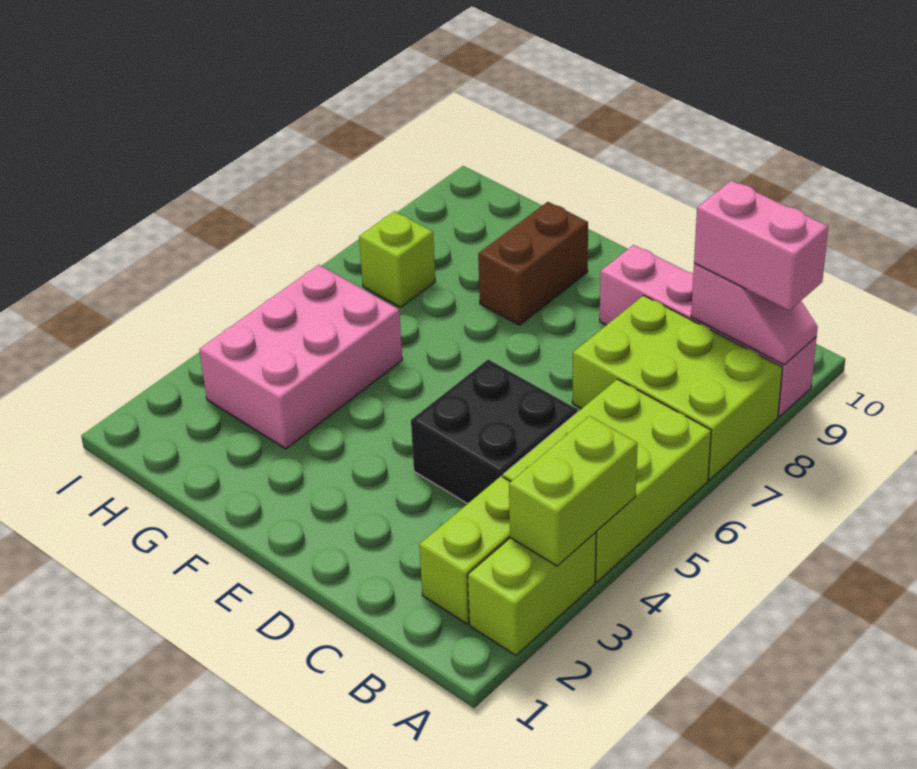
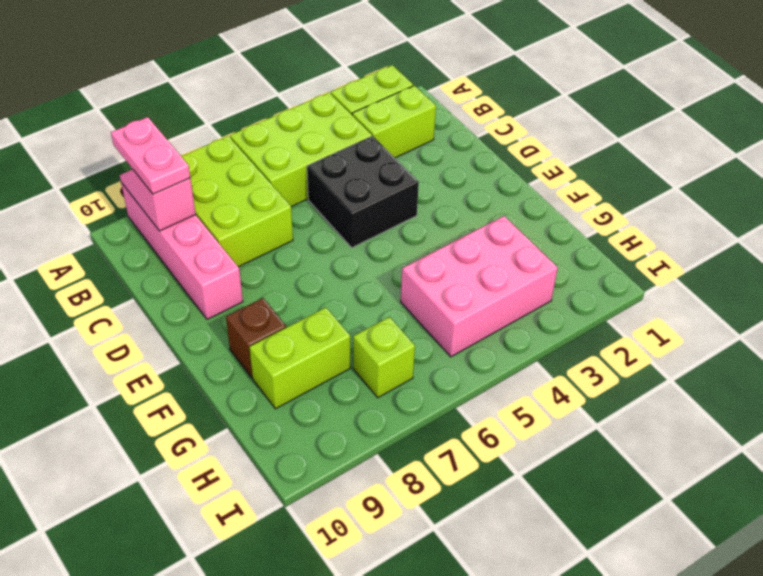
lime brick A3:A4 level 2 -> lime brick G8:G9 level 1
pink brick A9:B9 level 3 -> pink plate A9:B9 level 3
brown brick F8:F9 level 1 -> brown brick F9 level 1

